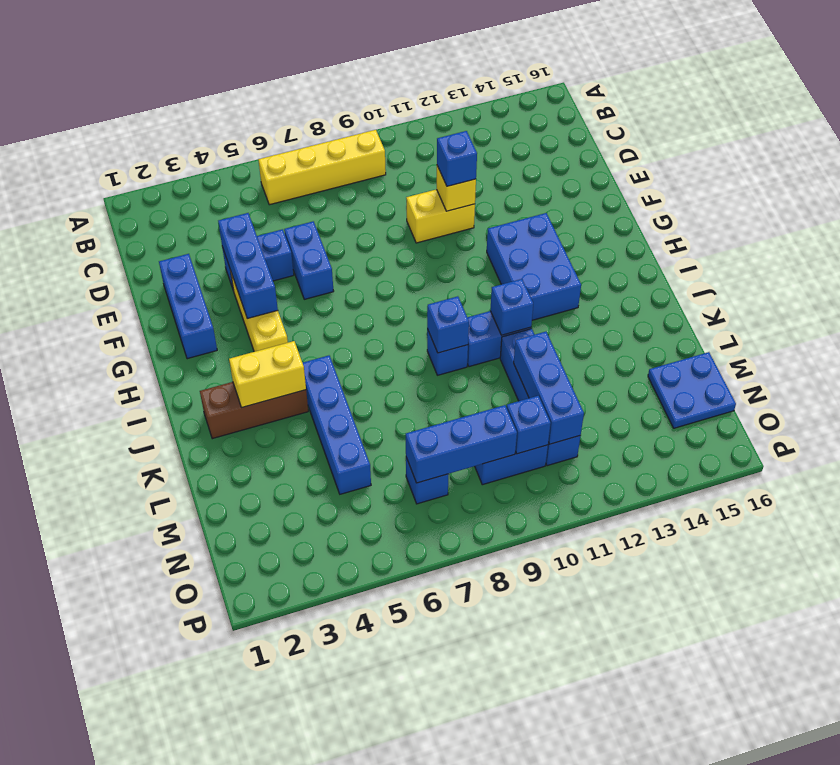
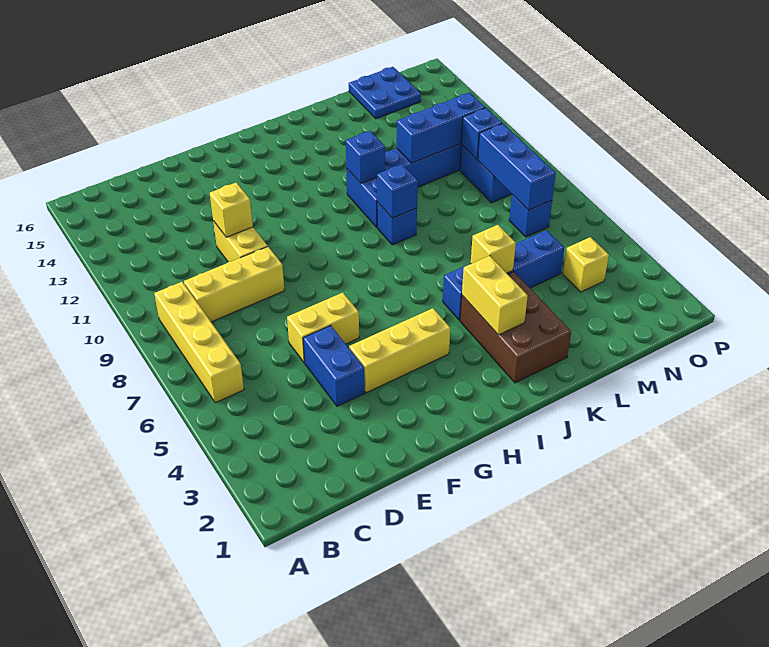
none -> yellow brick C9:E9 level 1
blue brick E2:G2 level 1 -> none
blue brick E4:G4 level 2 -> none
blue brick E6:F6 level 1 -> yellow brick E6:F6 level 1
blue brick E11 level 3 -> none
blue brick G12:I13 level 1 -> none
brown brick J2:J4 level 1 -> brown brick J2:K4 level 1
none -> yellow brick K5 level 2
none -> yellow brick N4 level 1

